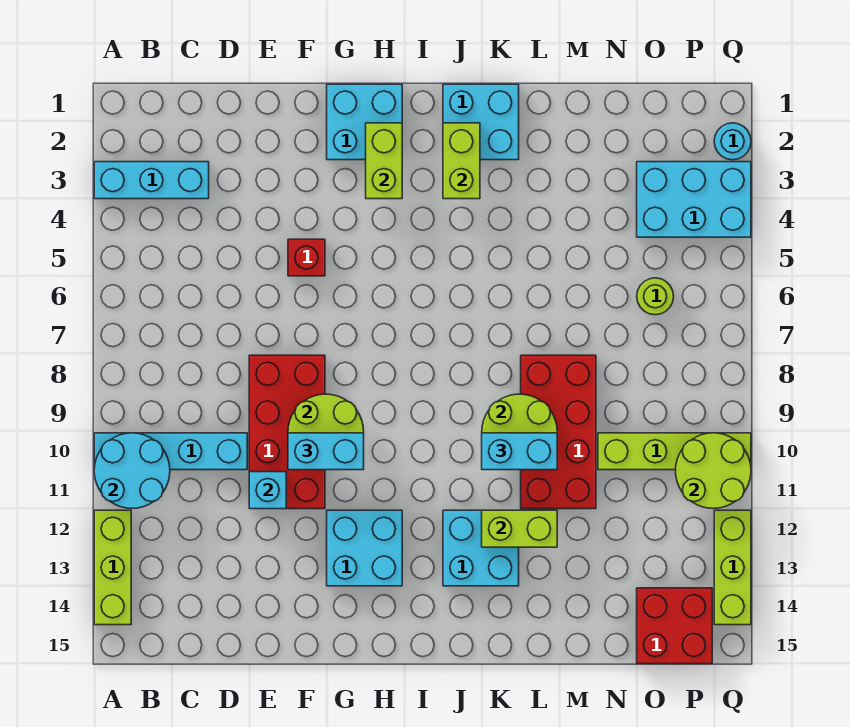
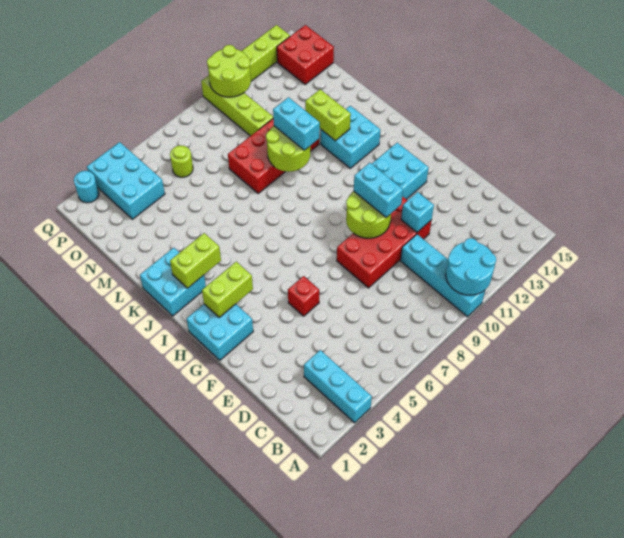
lime brick A12:A14 level 1 -> none

